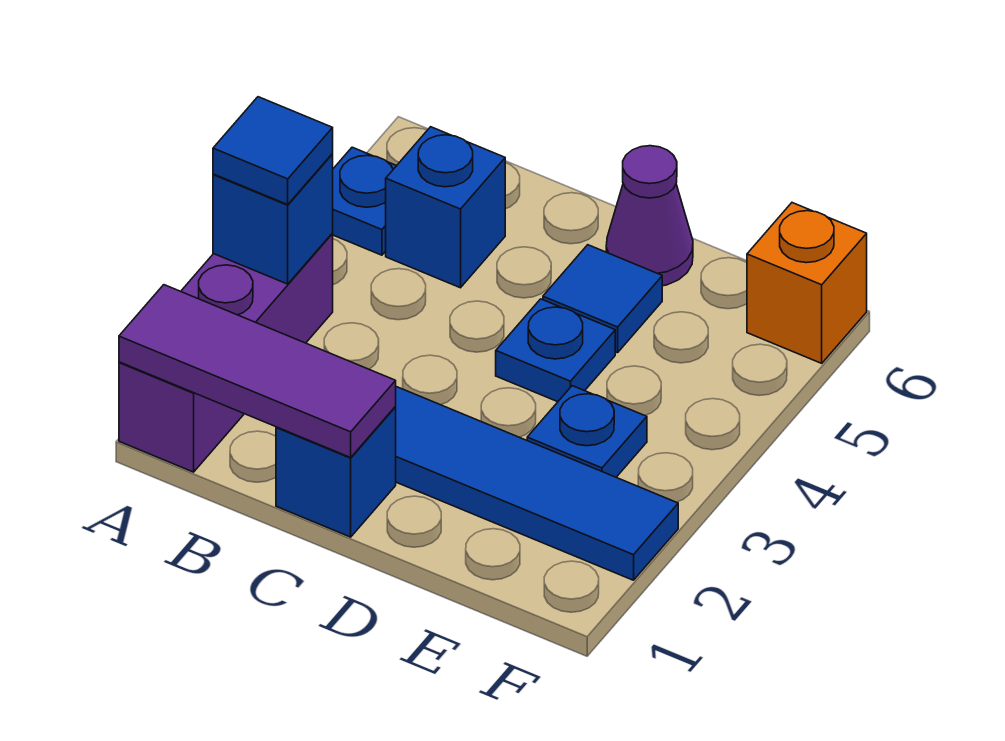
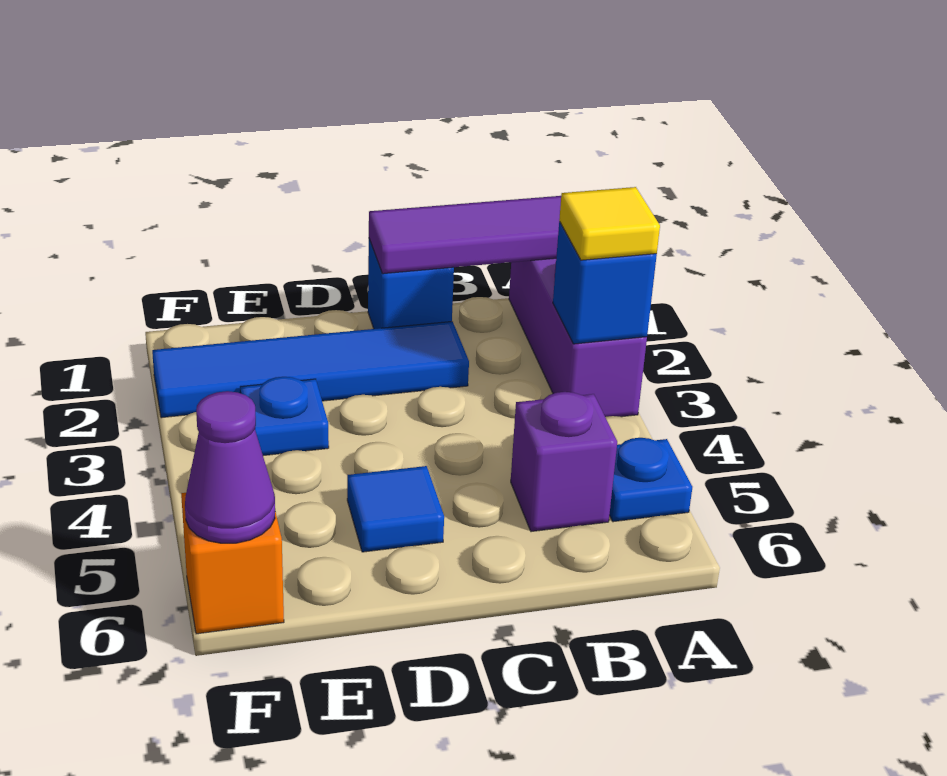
blue tile A3 level 3 -> yellow tile A3 level 3
blue brick B5 level 1 -> purple brick B5 level 1
blue plate D4 level 1 -> none
purple cone D6 level 1 -> purple cone F6 level 2

